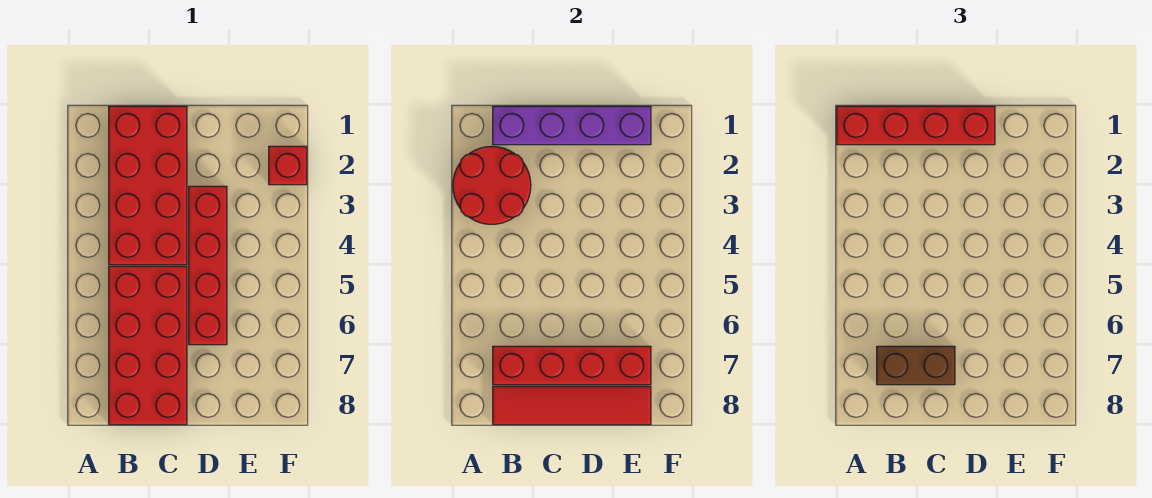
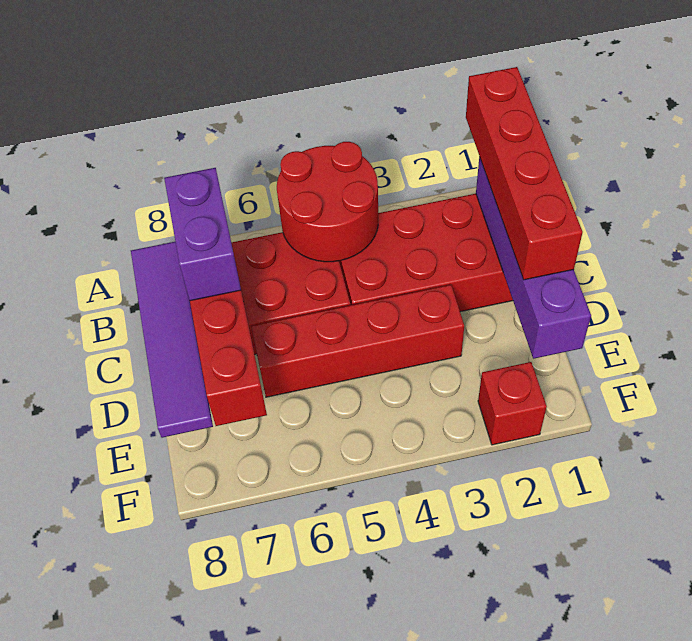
red round brick A2:B3 level 2 -> red round brick A4:B5 level 2
brown brick B7:C7 level 3 -> purple brick B7:C7 level 3
red tile B8:E8 level 2 -> purple tile B8:E8 level 2

